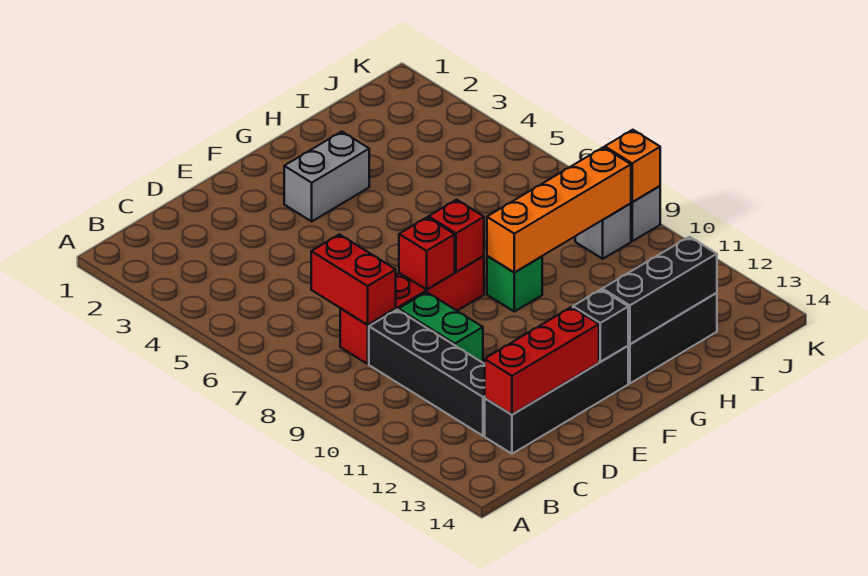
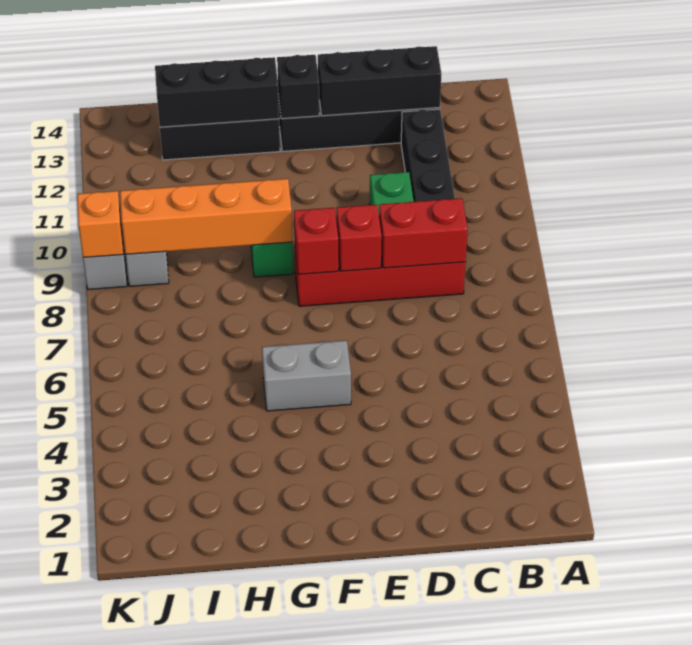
red brick C7:C8 level 2 -> red brick C8:D8 level 2
red brick C13:E13 level 2 -> black brick C13:E13 level 2
grey brick F3:G3 level 1 -> grey brick F5:G5 level 1

